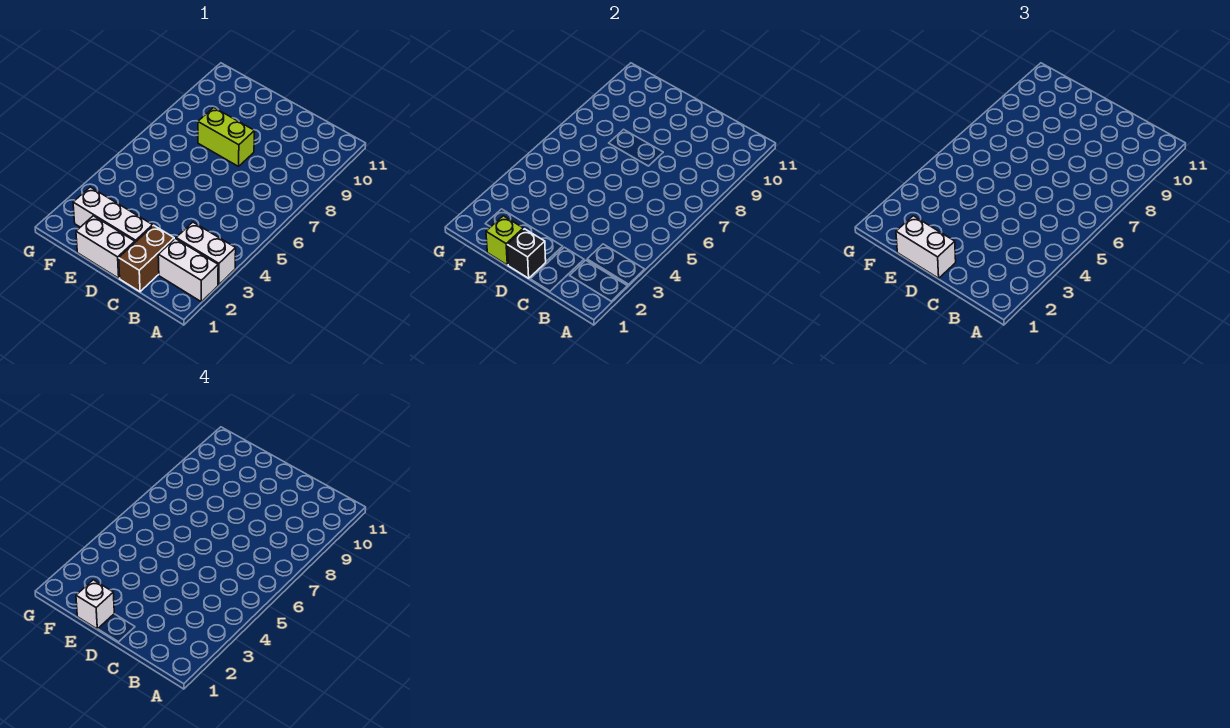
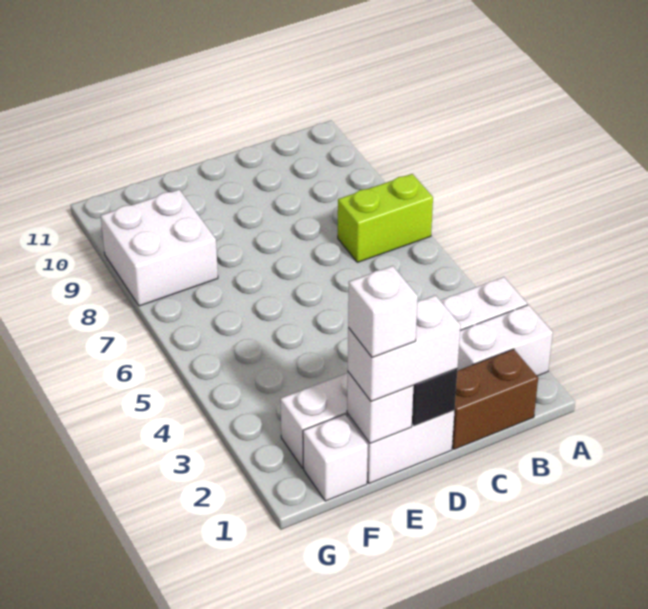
brown brick C1:C2 level 1 -> brown brick B1:C1 level 1
lime brick D8:E8 level 1 -> lime brick A7:B7 level 1
lime brick E1 level 2 -> white brick E1 level 2
none -> white brick F1 level 1
none -> white brick F8:G9 level 1

